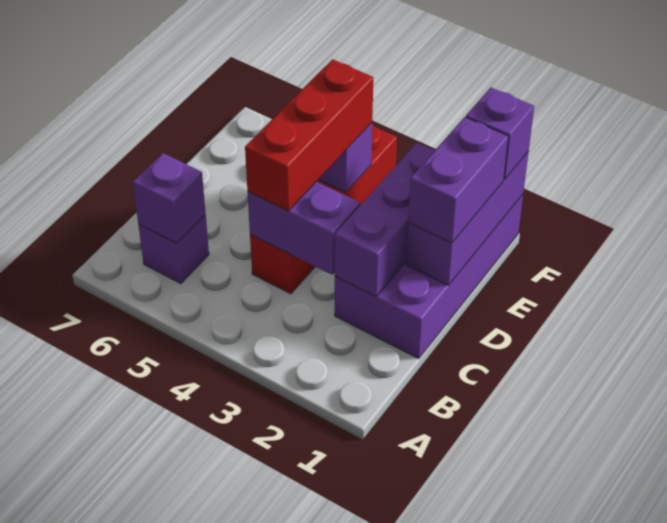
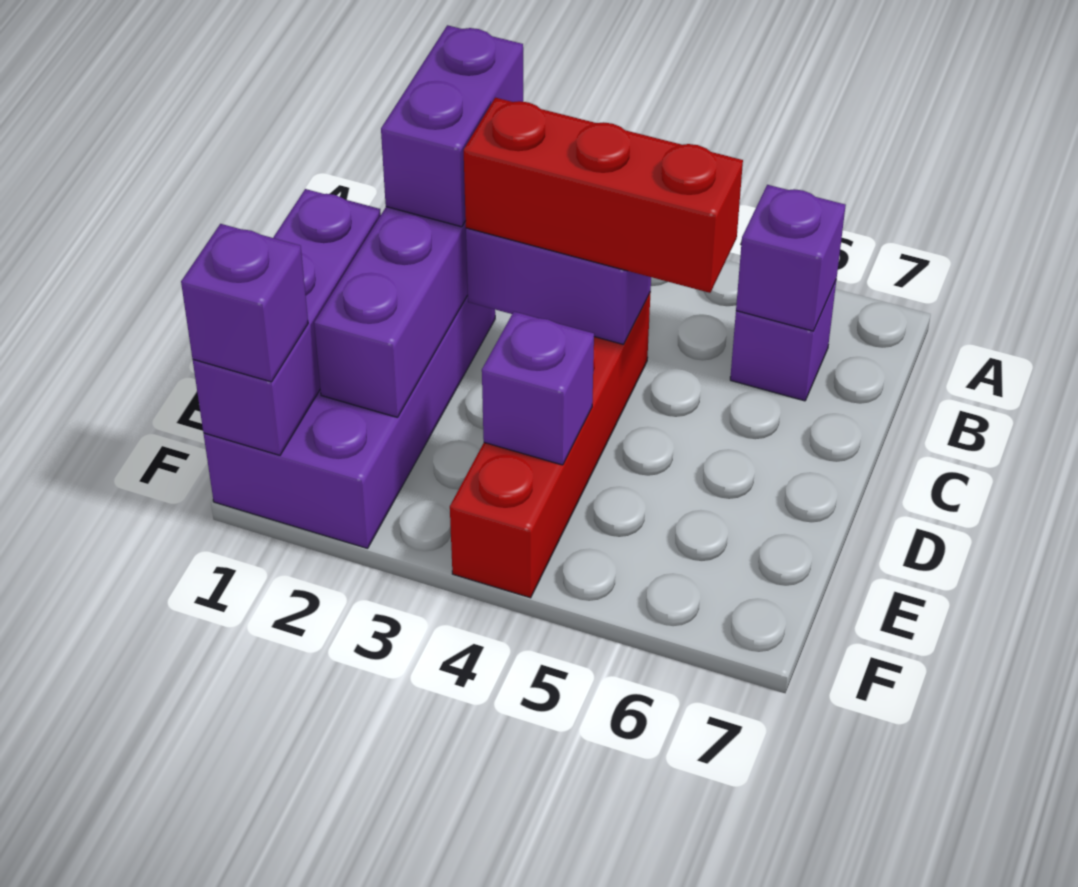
red brick C4:E4 level 3 -> red brick C3:C5 level 3
purple brick D1:E1 level 3 -> purple brick B2:C2 level 3

